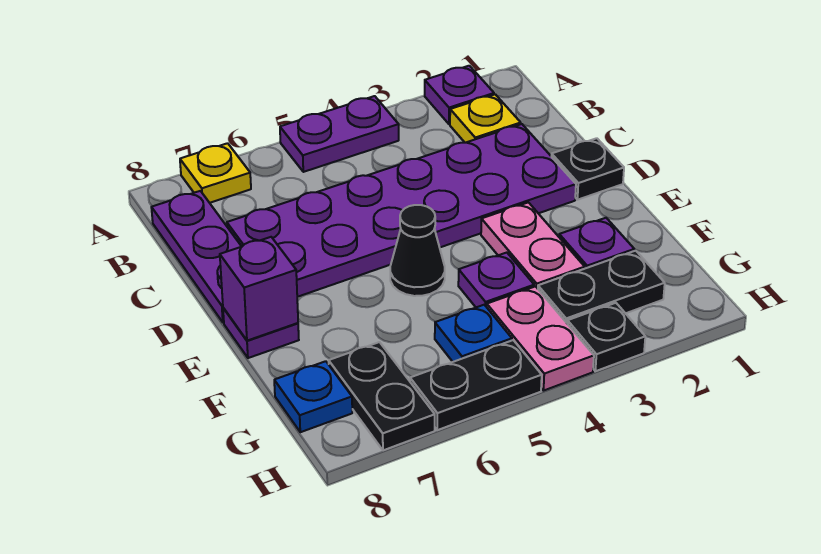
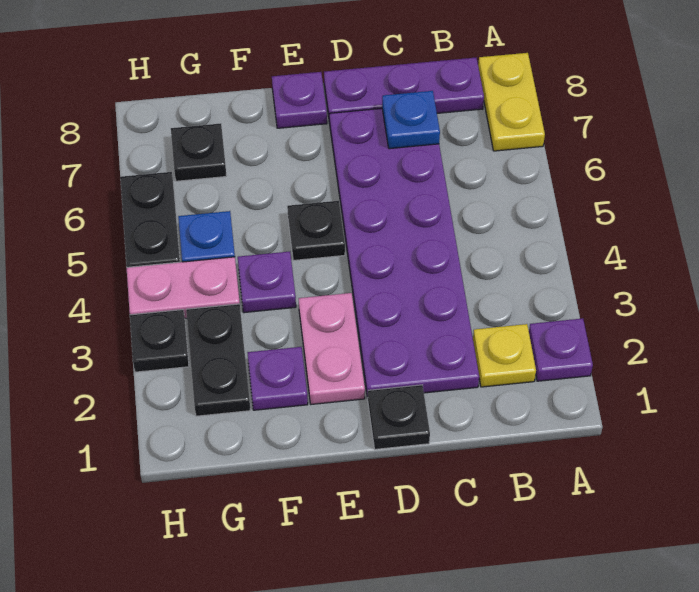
purple plate A4:A5 level 1 -> none
yellow plate A7 level 1 -> yellow plate A7:A8 level 1
pink plate E3:F3 level 1 -> pink plate E2:E3 level 1
black cone E5 level 1 -> black plate E5 level 1
purple brick E8 level 2 -> none
black plate G7:H7 level 1 -> black plate G7 level 1
blue plate G8 level 1 -> blue plate C7 level 2

